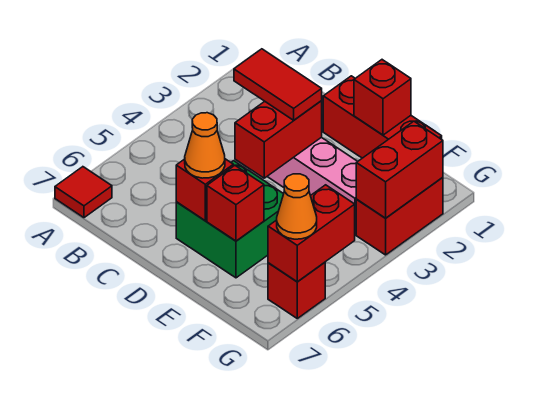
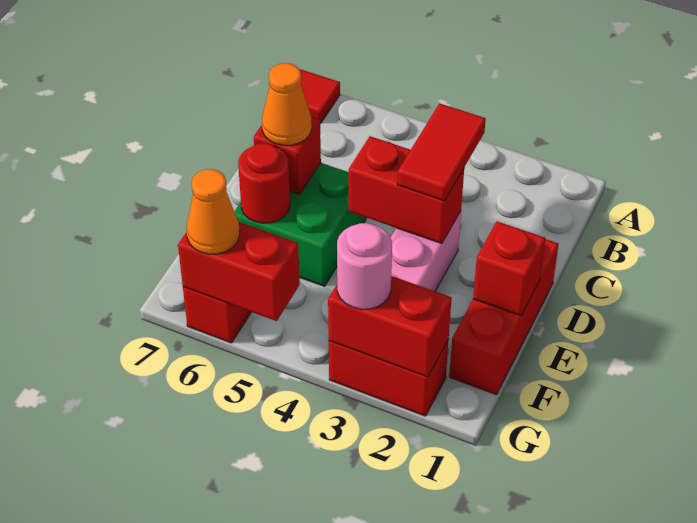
red brick E6 level 2 -> red round brick E6 level 2
none -> pink round brick G3 level 3

